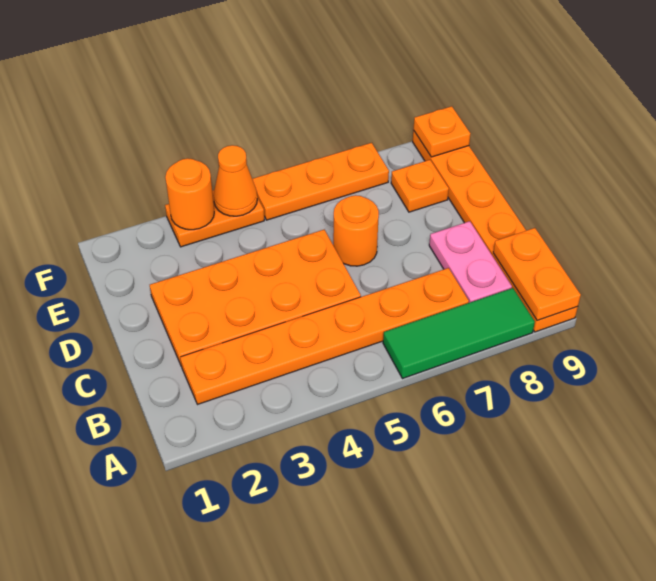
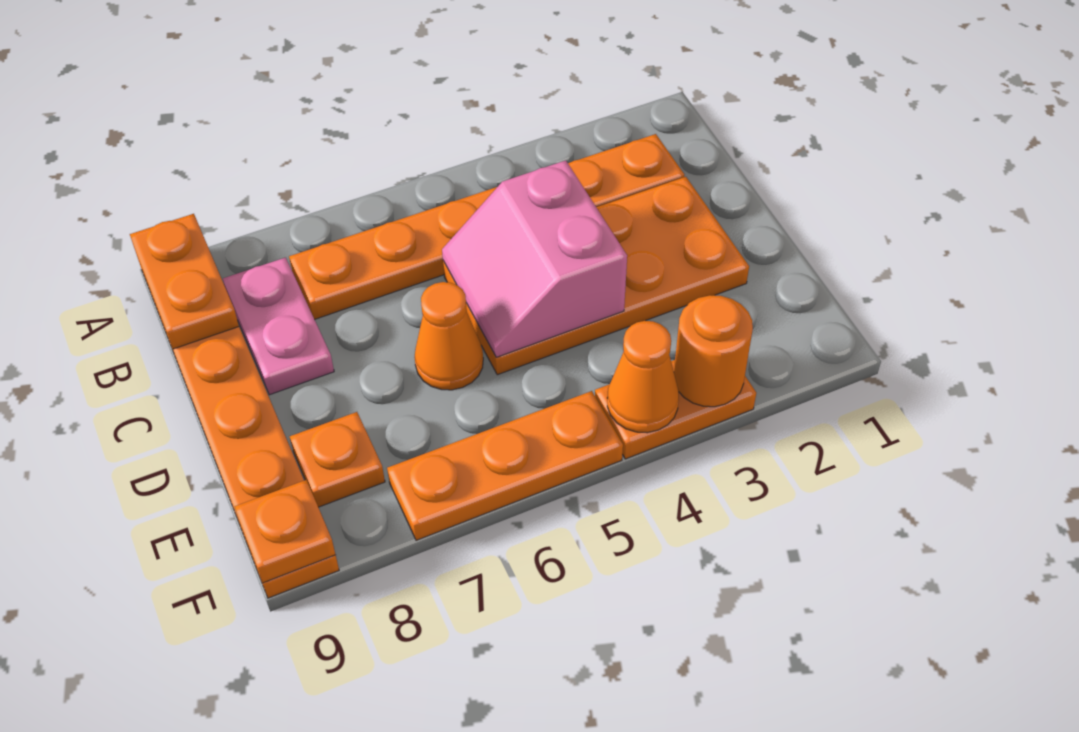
green tile A6:A8 level 1 -> none
none -> pink slope C4:D5 level 2 top 4
orange round brick D6 level 1 -> orange cone D6 level 1

